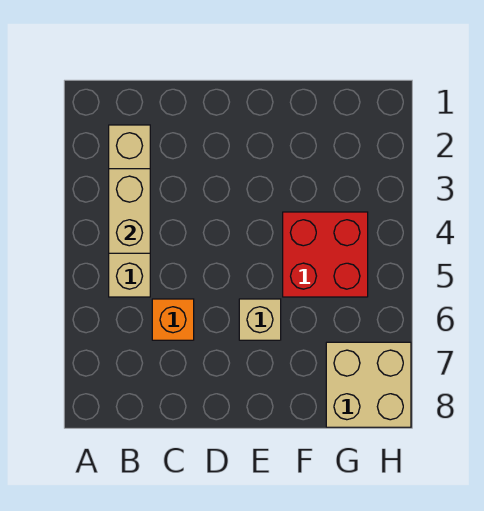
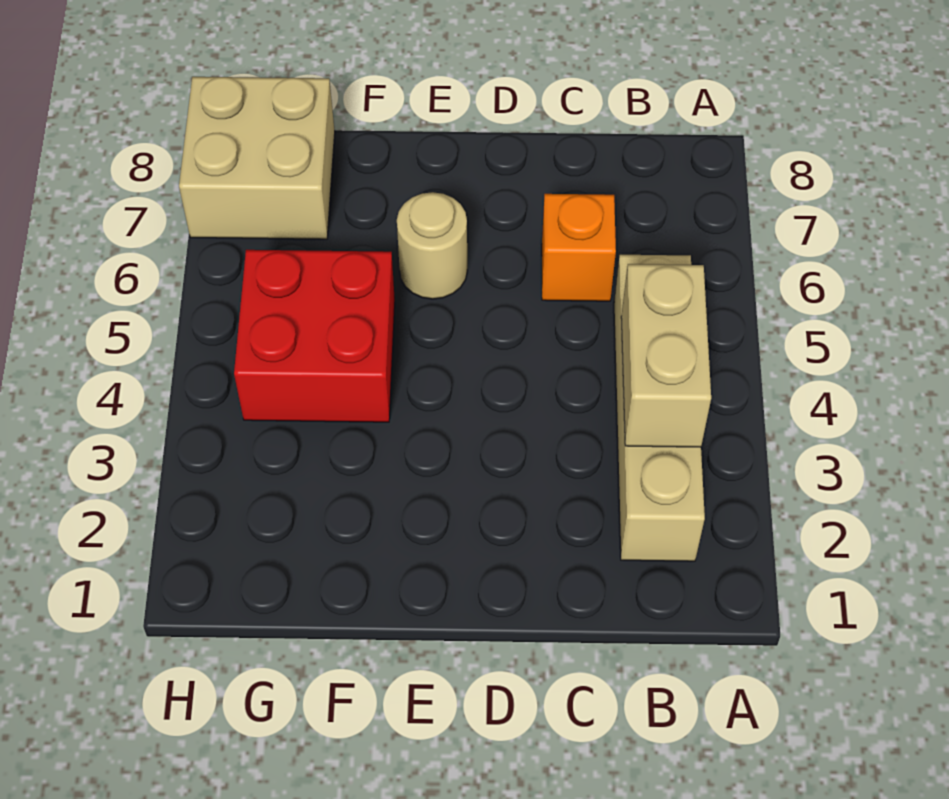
tan brick E6 level 1 -> tan round brick E6 level 1

